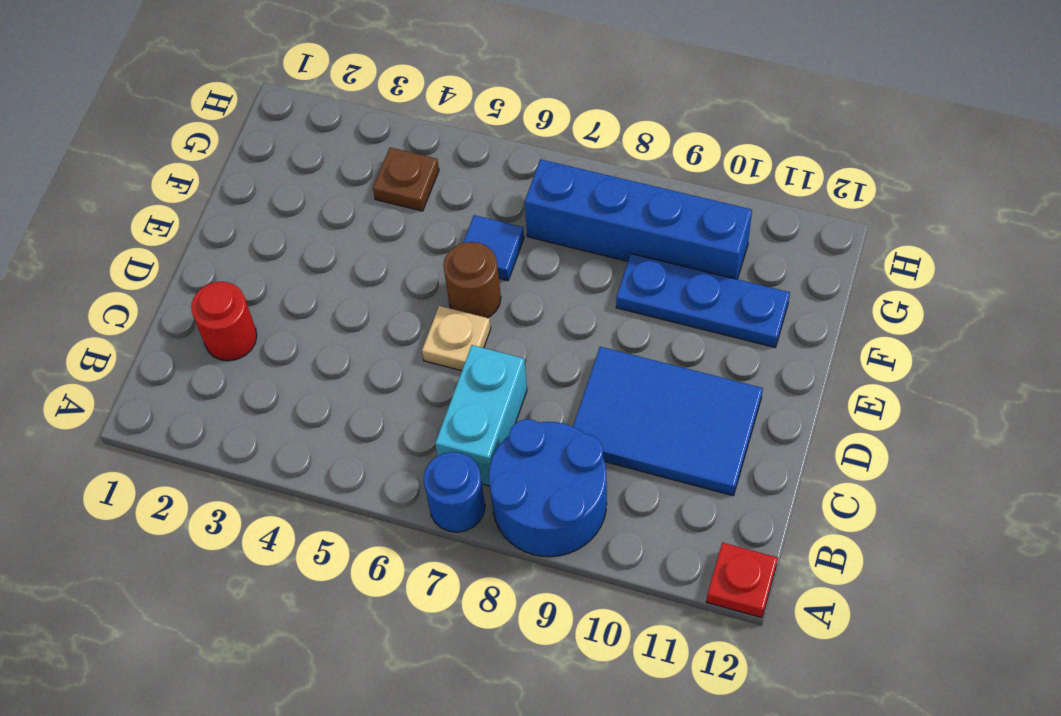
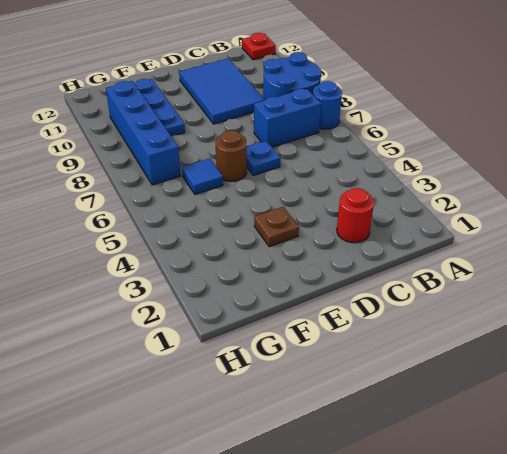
cyan brick B7:C7 level 1 -> blue brick B7:C7 level 1
tan plate D6 level 1 -> blue plate D6 level 1
brown plate G4 level 1 -> brown plate E3 level 1

